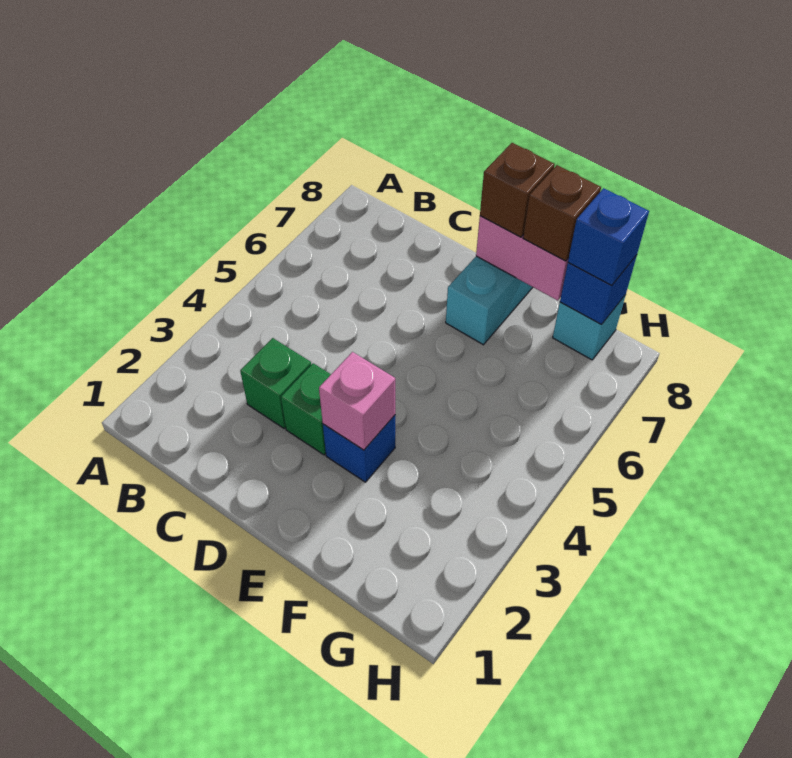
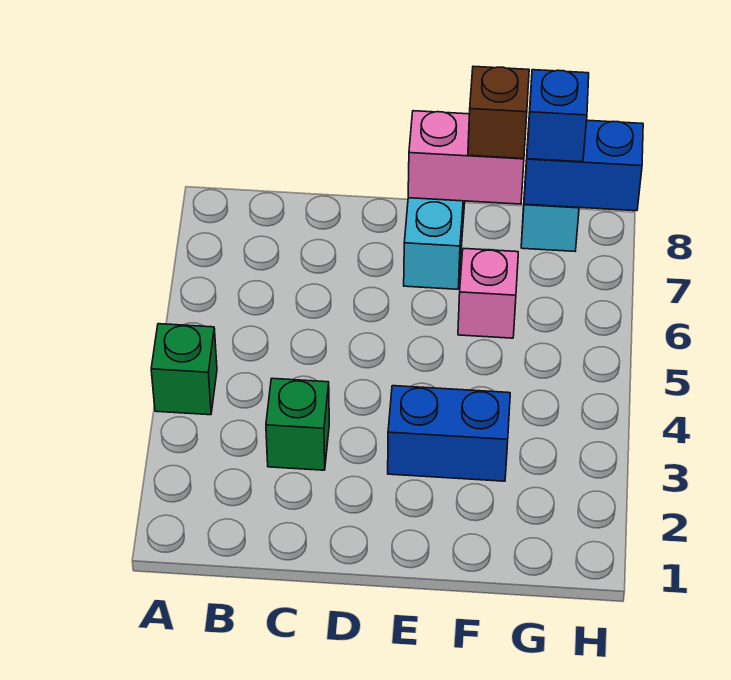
green brick D3 level 1 -> green brick A4 level 1
blue brick E3 level 1 -> blue brick E3:F3 level 1
pink brick E3 level 2 -> pink brick F6 level 1
brown brick E8 level 3 -> none
blue brick G8 level 2 -> blue brick G8:H8 level 2

